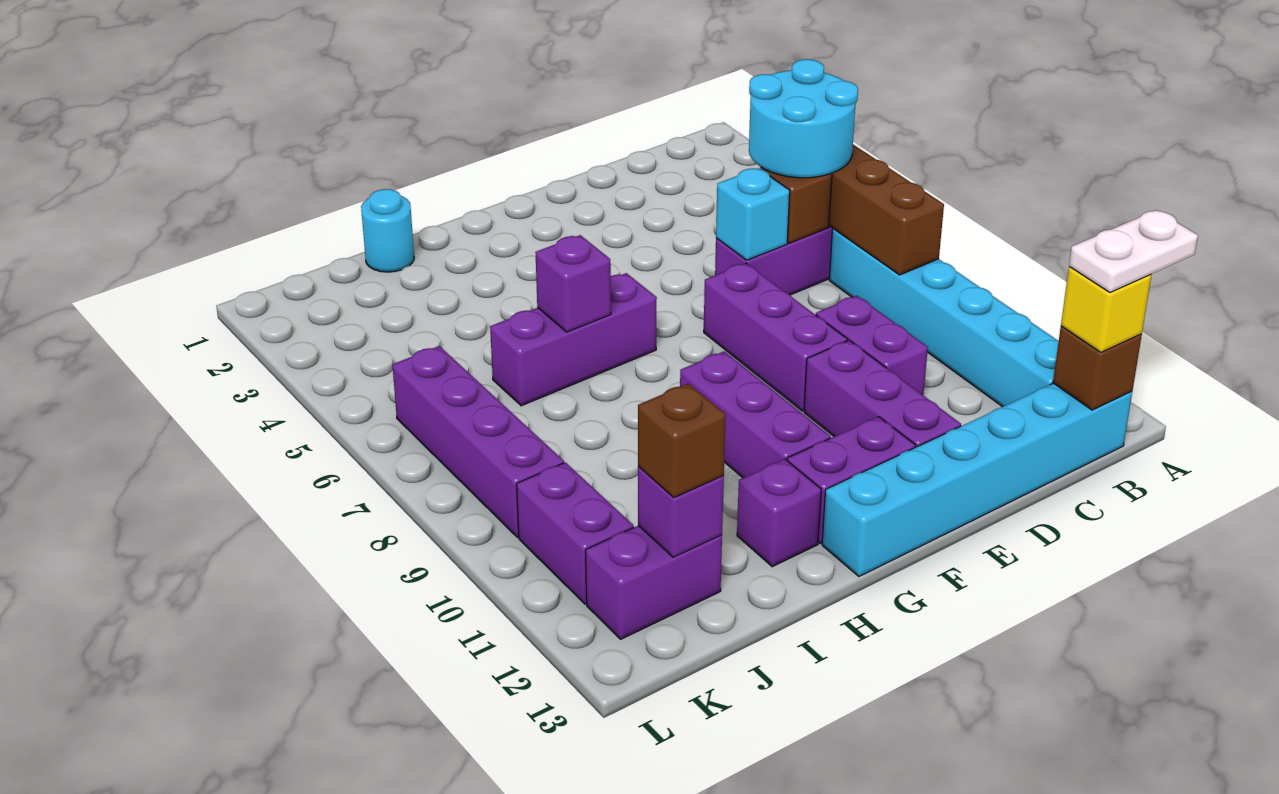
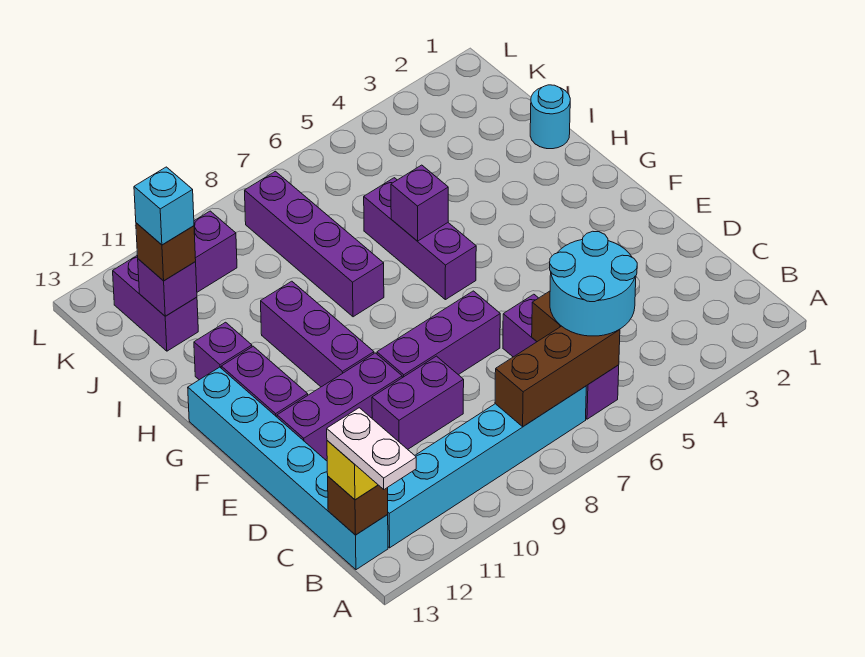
cyan brick D6 level 2 -> cyan brick J12 level 4
purple brick G9:G11 level 1 -> purple brick F10:H10 level 1
purple brick K6:K9 level 1 -> purple brick H8:K8 level 1

